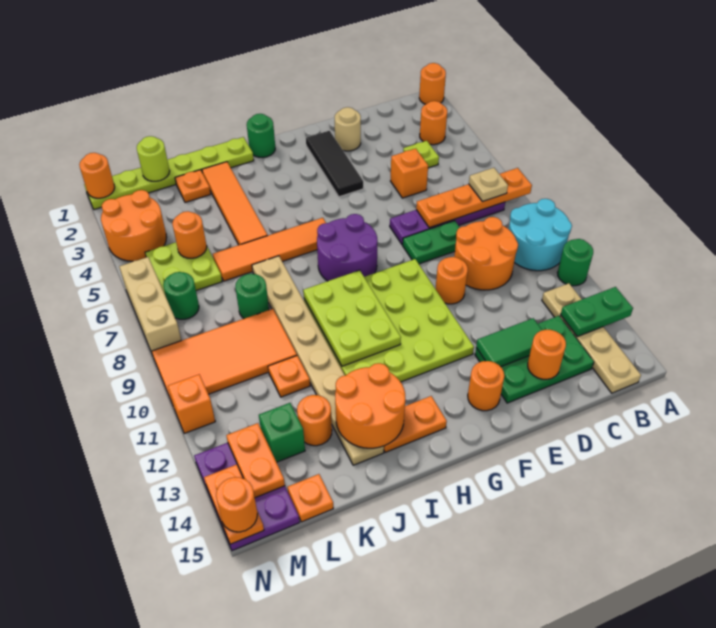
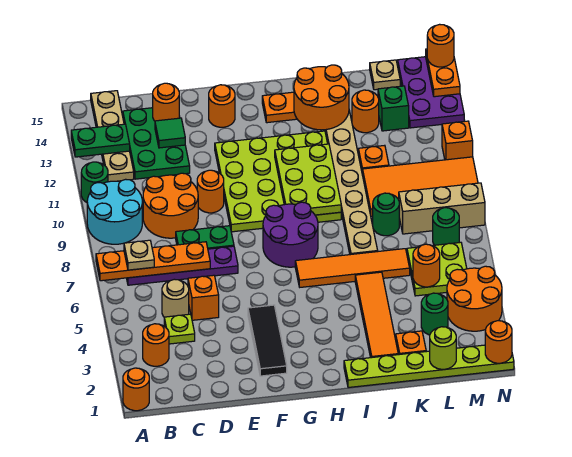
green plate C13:E14 level 1 -> green plate C12:D14 level 1
green tile D13:E13 level 2 -> green tile D13 level 2
tan round brick E2 level 1 -> tan round brick C5 level 1
green round brick H1 level 1 -> green round brick L3 level 1
orange plate L15 level 1 -> tan plate L15 level 1
orange plate M13:M14 level 2 -> none
tan brick N6:N8 level 1 -> tan brick L8:N8 level 1

